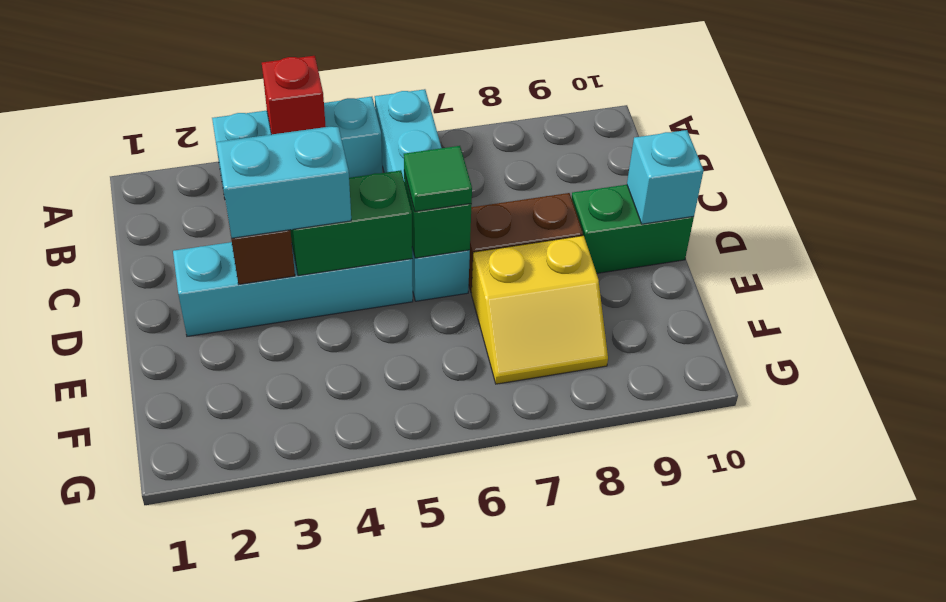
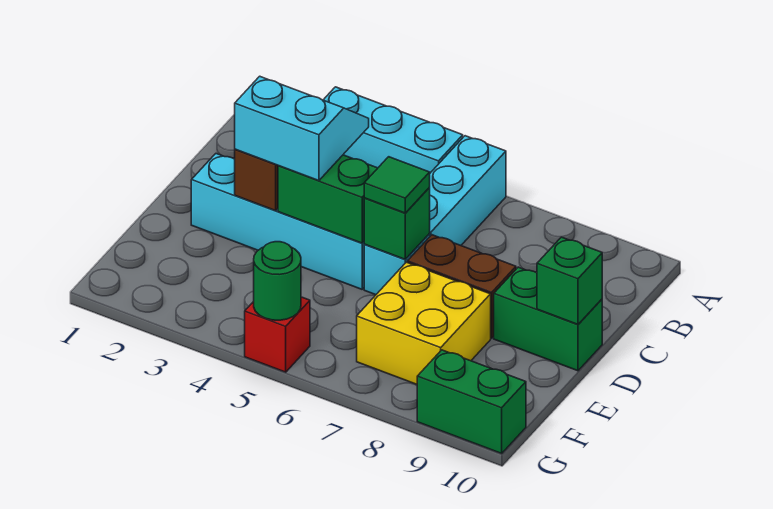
red brick A4 level 2 -> red brick G5 level 1
cyan brick D10 level 2 -> green brick D10 level 2
yellow slope E7:F8 level 1 top E -> yellow brick E7:F8 level 1
none -> green round brick G5 level 2
none -> green brick G9:G10 level 1

